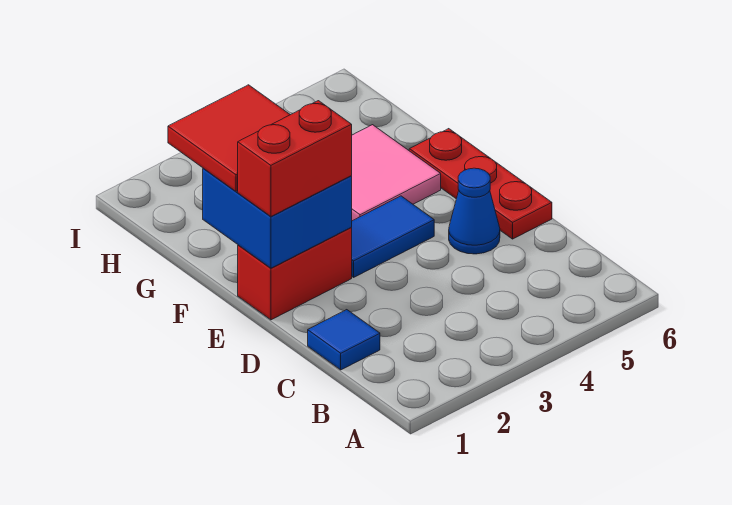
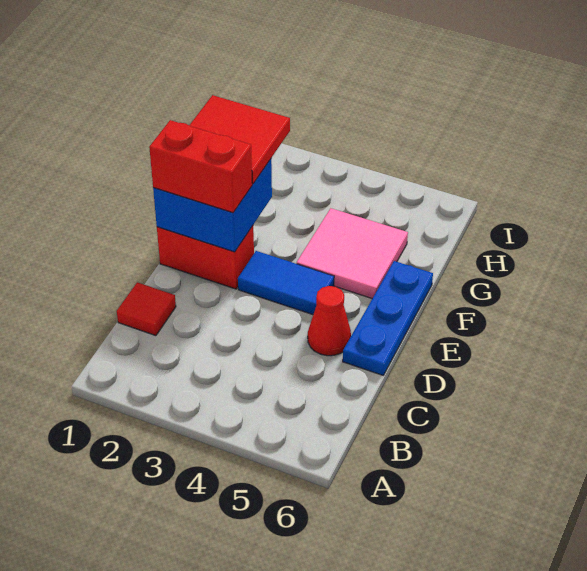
blue tile C1 level 1 -> red tile C1 level 1
blue cone D5 level 1 -> red cone D5 level 1
red plate D6:F6 level 1 -> blue plate D6:F6 level 1

